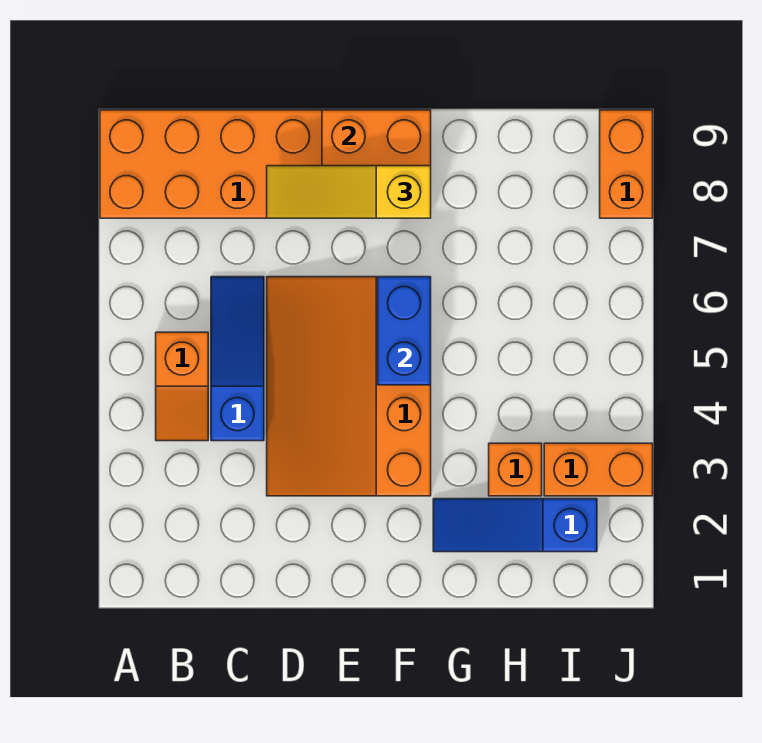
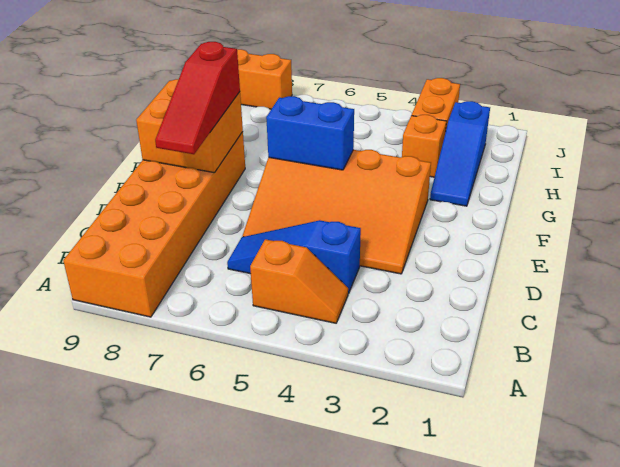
yellow slope D8:F8 level 3 top F -> red slope D8:F8 level 3 top F

